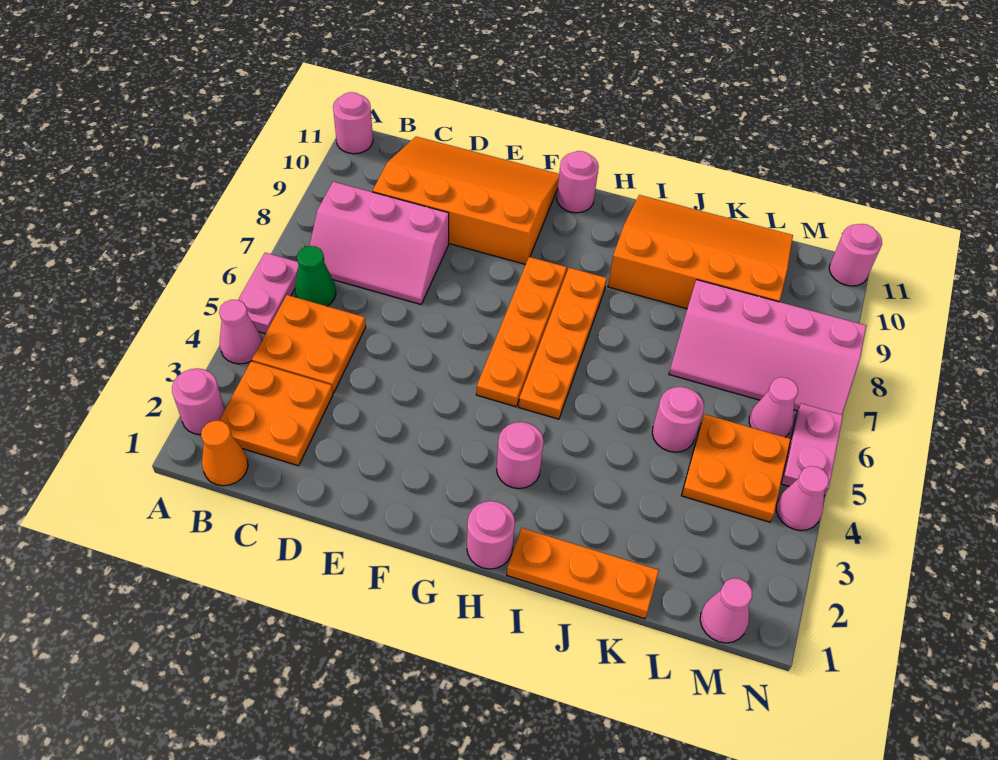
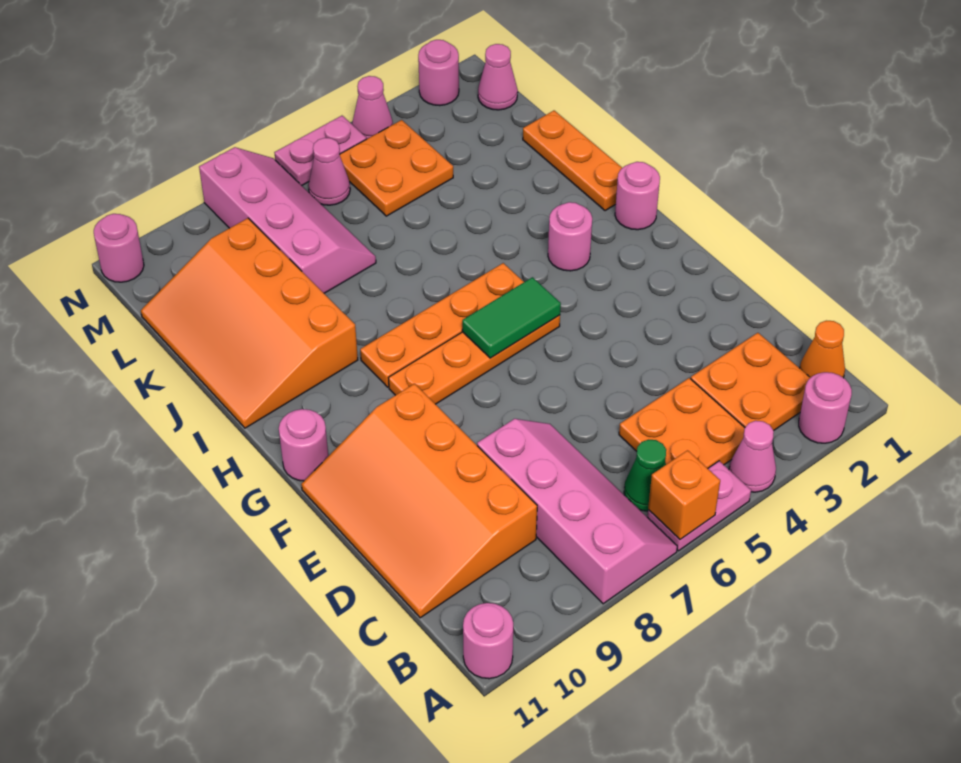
none -> orange brick A6 level 2
pink slope B7:D8 level 1 top 8 -> pink slope A7:D8 level 1 top 8
none -> green tile G5:G6 level 2
pink round brick K5 level 1 -> pink round brick N2 level 1

